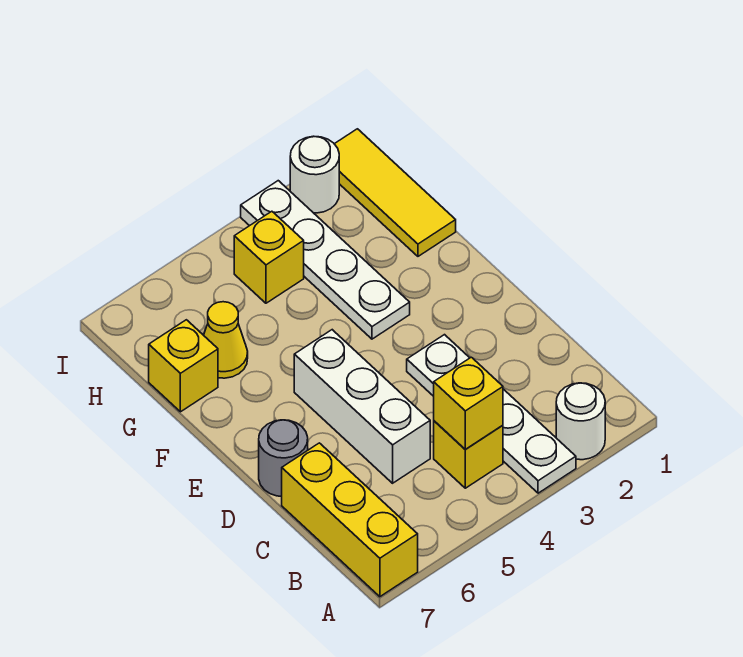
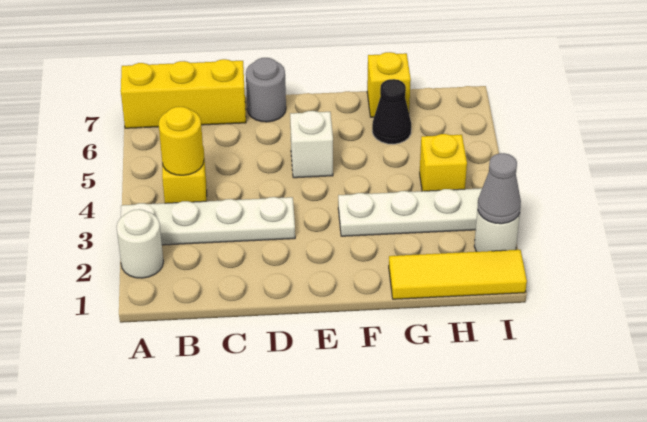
yellow brick B4 level 2 -> yellow round brick B4 level 2
white brick C5:E5 level 1 -> white brick E5 level 1
yellow cone G6 level 1 -> black cone G6 level 1
none -> grey cone I2 level 2

